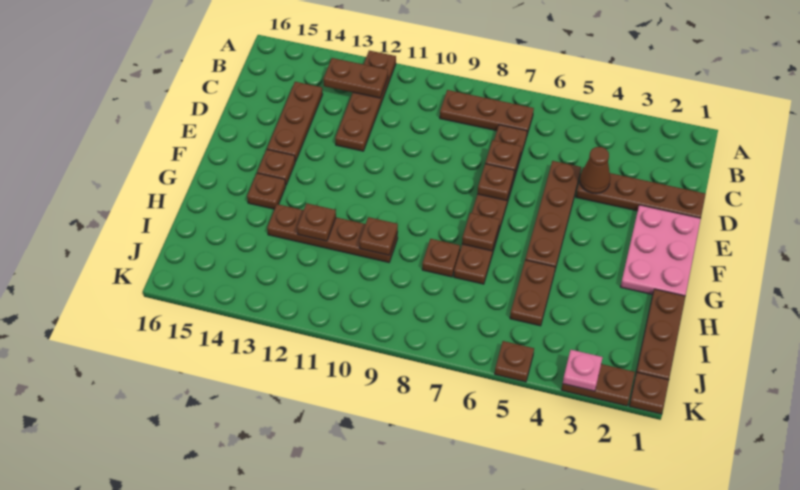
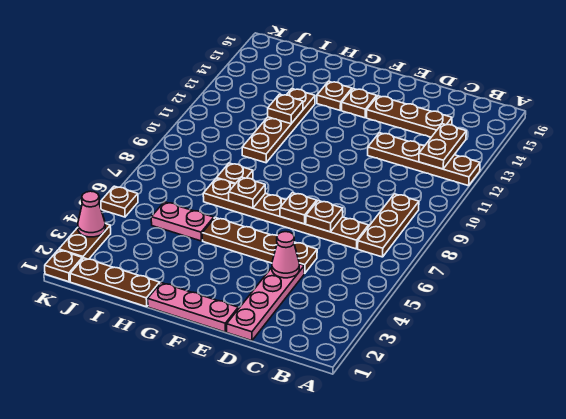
brown plate D1:D4 level 1 -> pink plate D1:D4 level 1
brown cone D4 level 2 -> pink cone D4 level 2
pink plate E1:G2 level 1 -> pink plate E1:G1 level 1
brown plate H5:I5 level 1 -> pink plate H5:I5 level 1
brown plate H10 level 2 -> none
pink plate K3 level 2 -> pink cone K3 level 2

